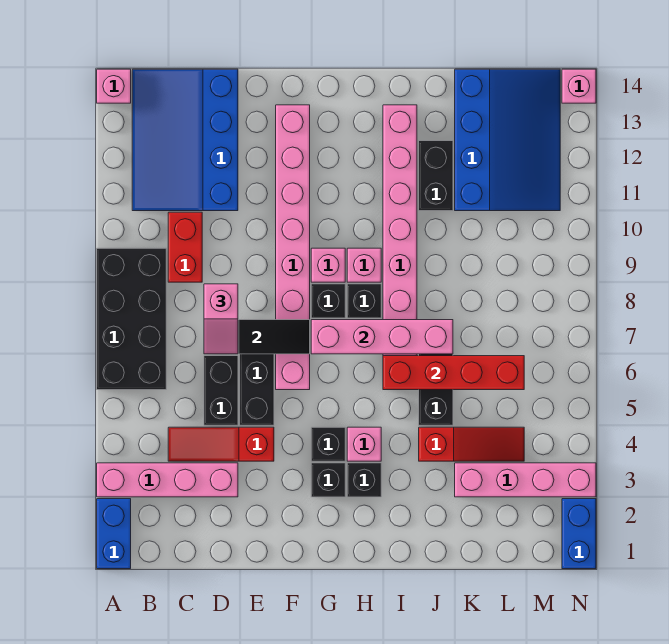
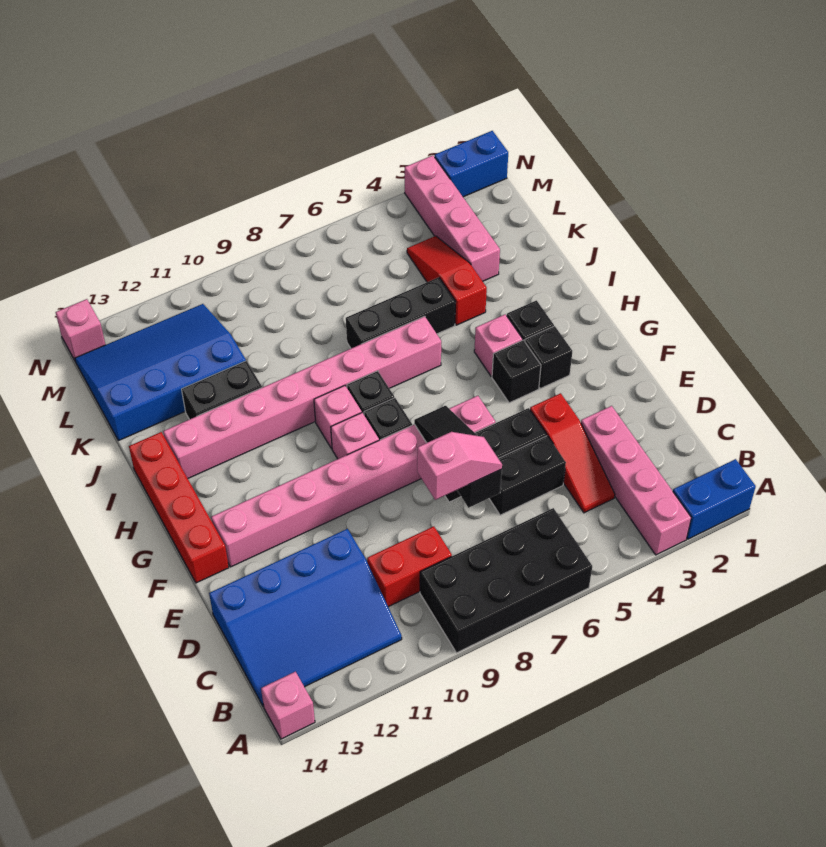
pink brick G7:J7 level 2 -> none
red brick I6:L6 level 2 -> red brick F14:I14 level 1

